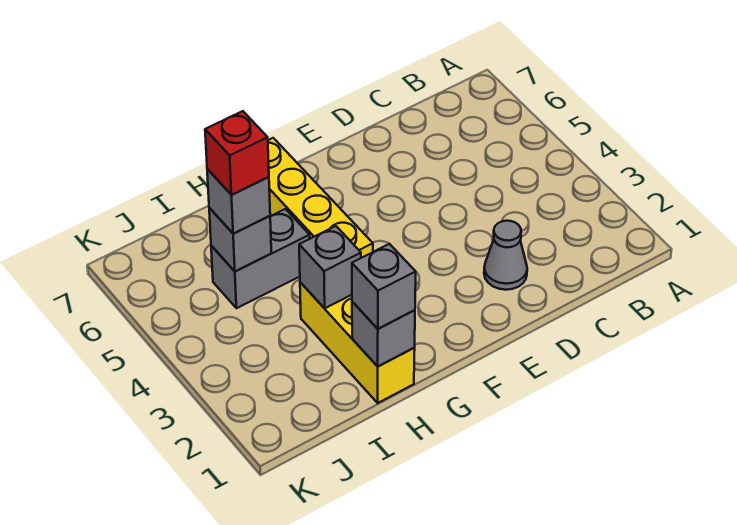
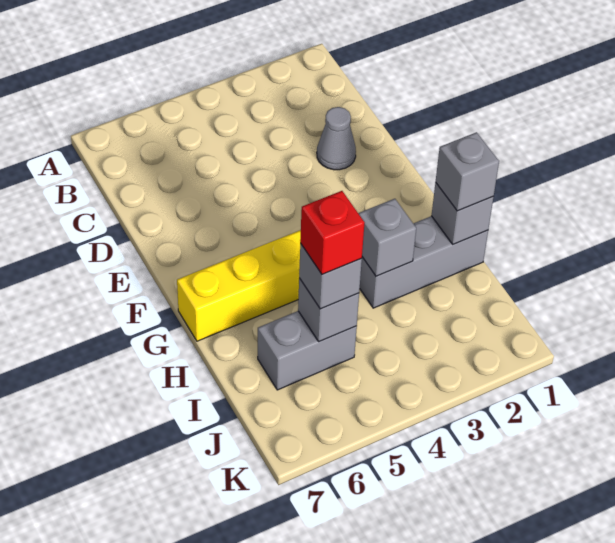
yellow brick H1:H3 level 1 -> grey brick H1:H3 level 1
grey brick H5:I5 level 1 -> grey brick I5:I6 level 1

